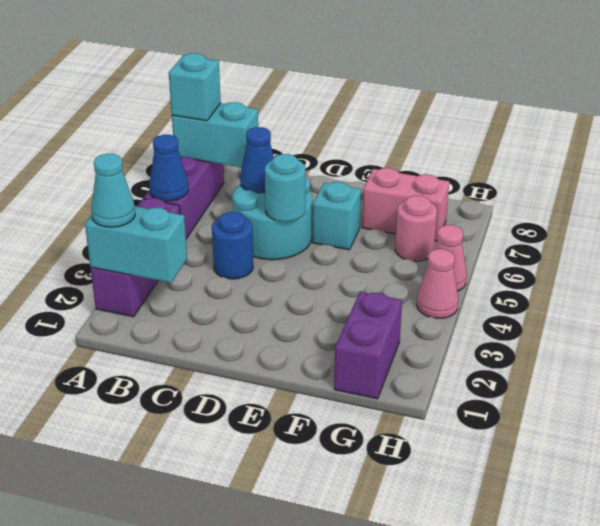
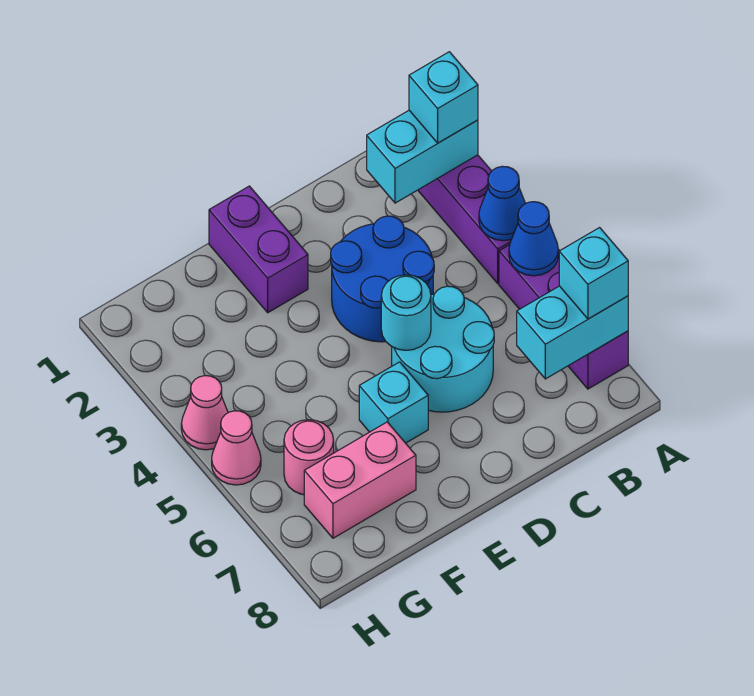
cyan cone A2 level 3 -> cyan brick A2 level 3
blue round brick C4 level 1 -> blue round brick C3:D4 level 1
blue cone C6 level 2 -> blue cone A4 level 2
purple brick G1:G2 level 1 -> purple brick E1:E2 level 1

